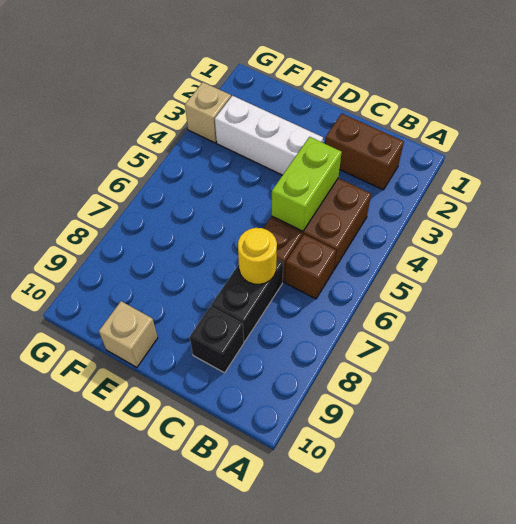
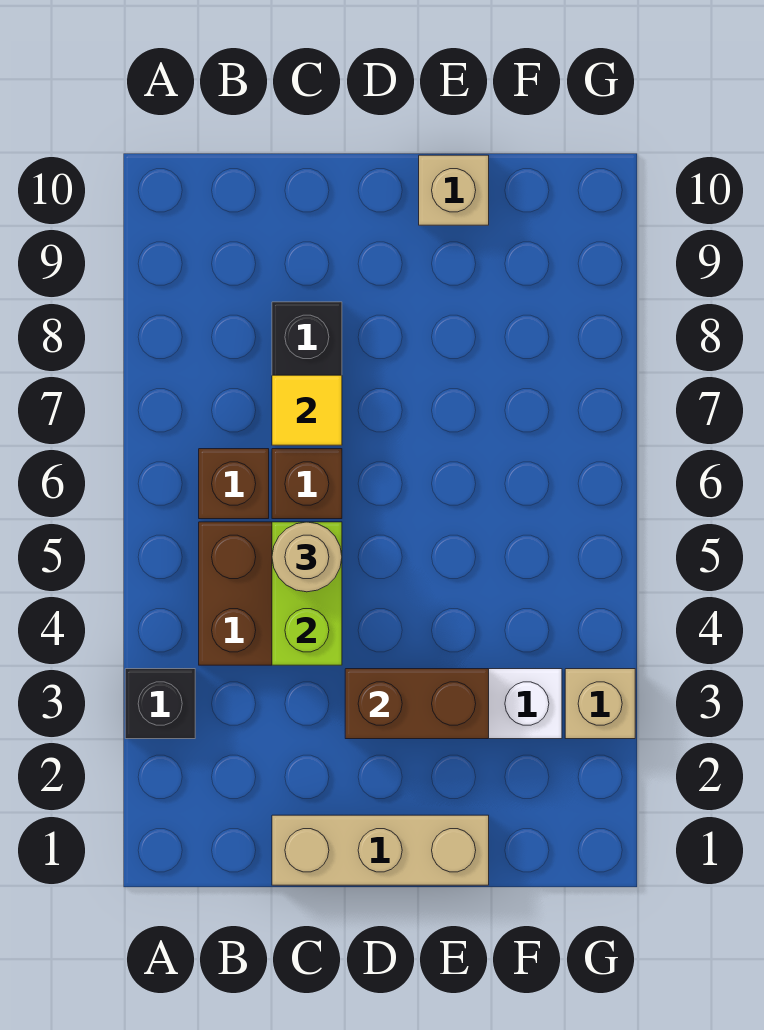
brown brick B2:C2 level 1 -> brown brick D3:E3 level 2
none -> tan brick C1:E1 level 1
none -> tan round brick C5 level 3
yellow round brick C7 level 2 -> yellow tile C7 level 2
black brick C9 level 1 -> black brick A3 level 1

